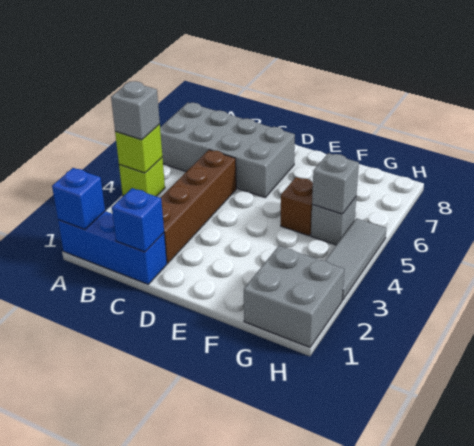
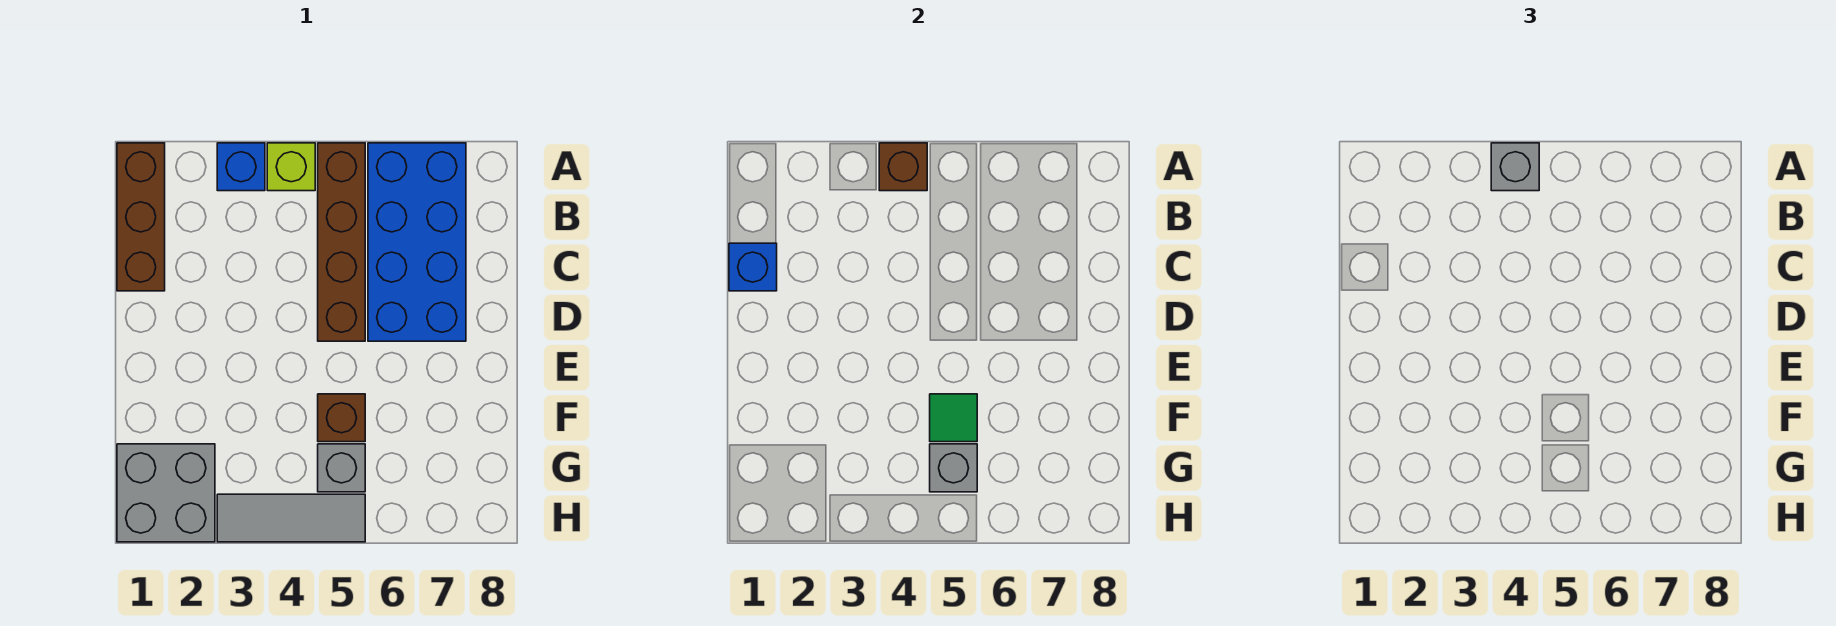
blue brick A1:C1 level 1 -> brown brick A1:C1 level 1
blue brick A1 level 2 -> blue brick A3 level 1
lime brick A4 level 2 -> brown brick A4 level 2
grey brick A6:D7 level 1 -> blue brick A6:D7 level 1
brown brick C2:C5 level 1 -> brown brick A5:D5 level 1
none -> green tile F5 level 2

